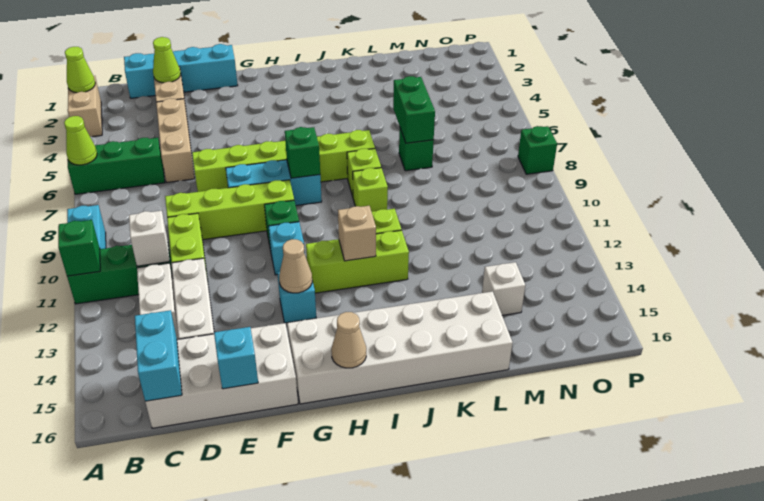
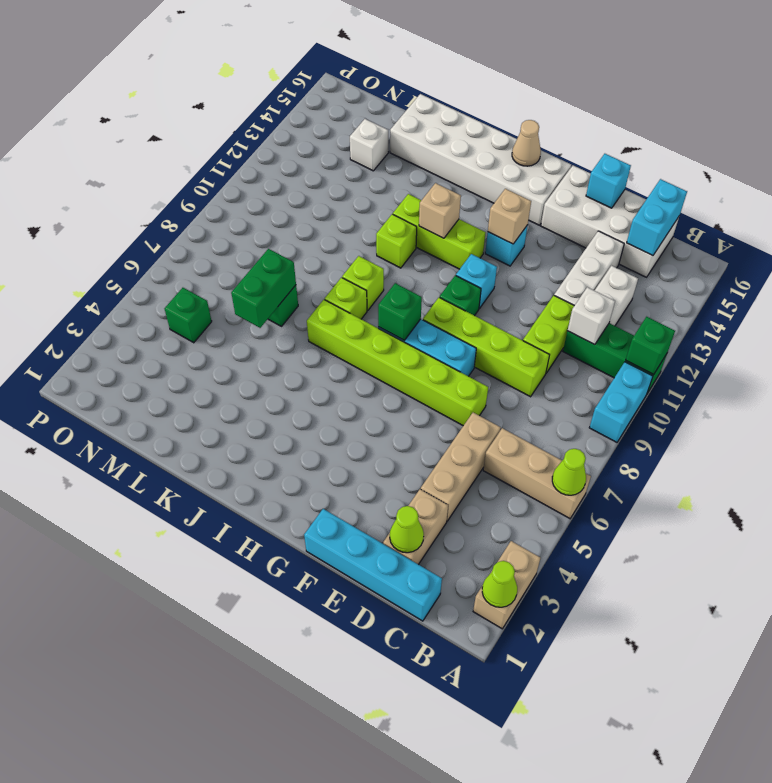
green brick A6:C6 level 1 -> tan brick A6:C6 level 1
tan cone G13 level 2 -> tan brick G13 level 2
green brick P8 level 1 -> green brick N5 level 1

